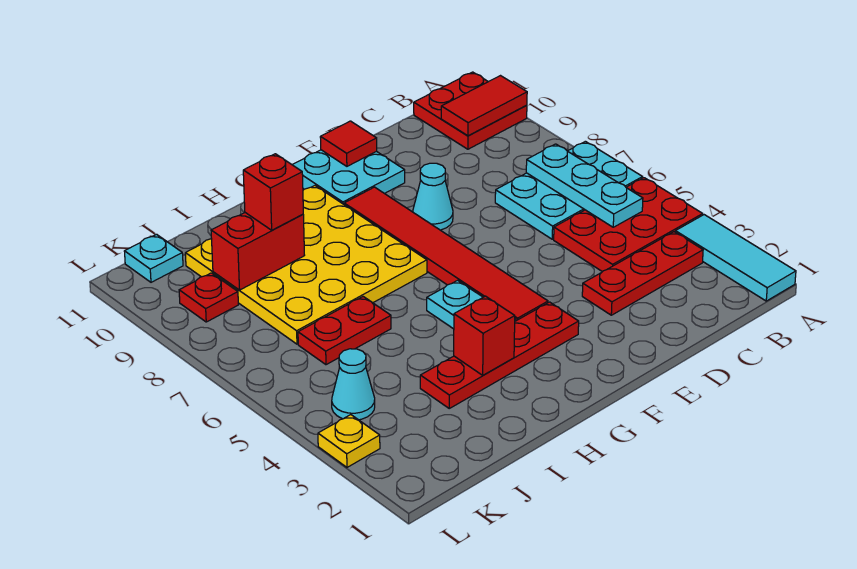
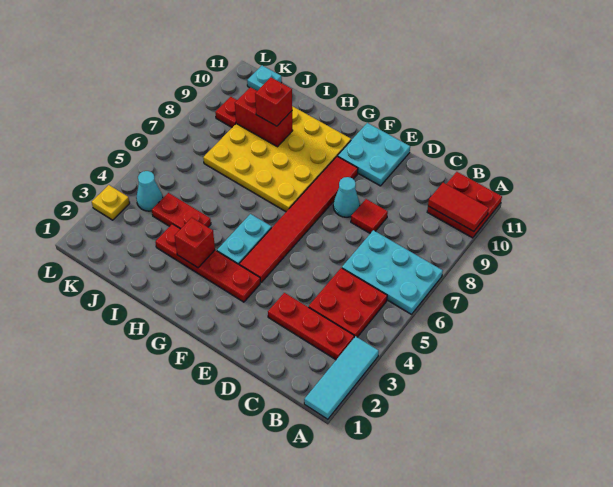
red plate A4:C5 level 1 -> red plate B4:C5 level 1
cyan plate B5:B7 level 2 -> none
red tile E11 level 2 -> red tile D8 level 1
red plate I6:J6 level 1 -> red plate I4:J4 level 1

